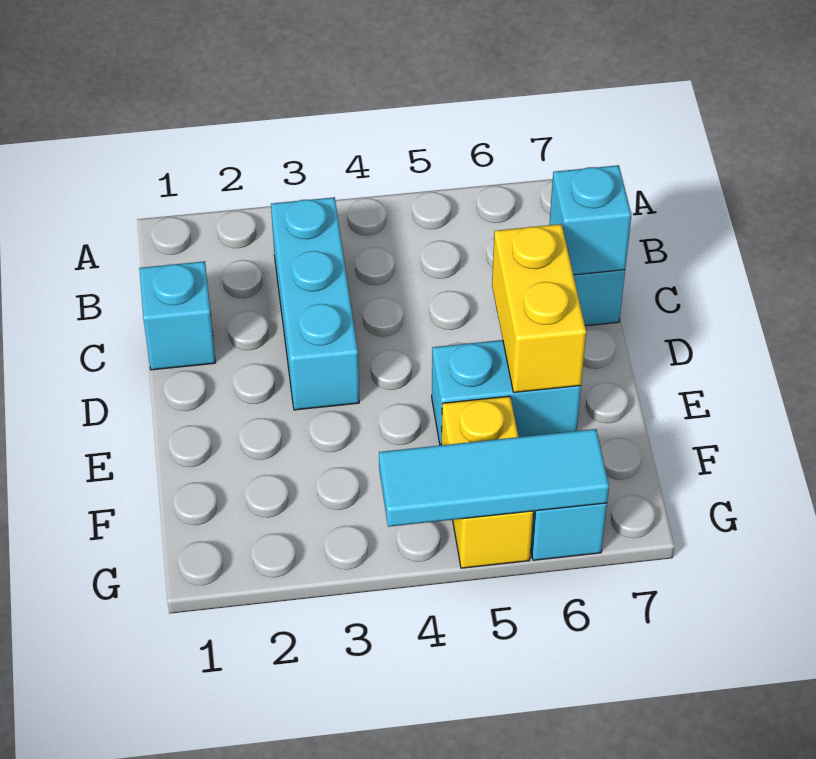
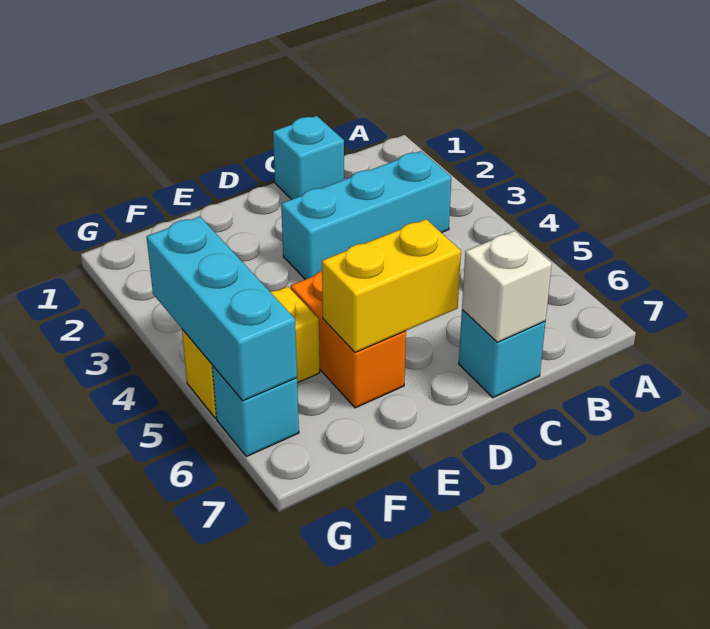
cyan brick C7 level 2 -> white brick C7 level 2
cyan brick E5:E6 level 1 -> orange brick E5:E6 level 1
cyan tile G4:G6 level 2 -> cyan brick G4:G6 level 2

